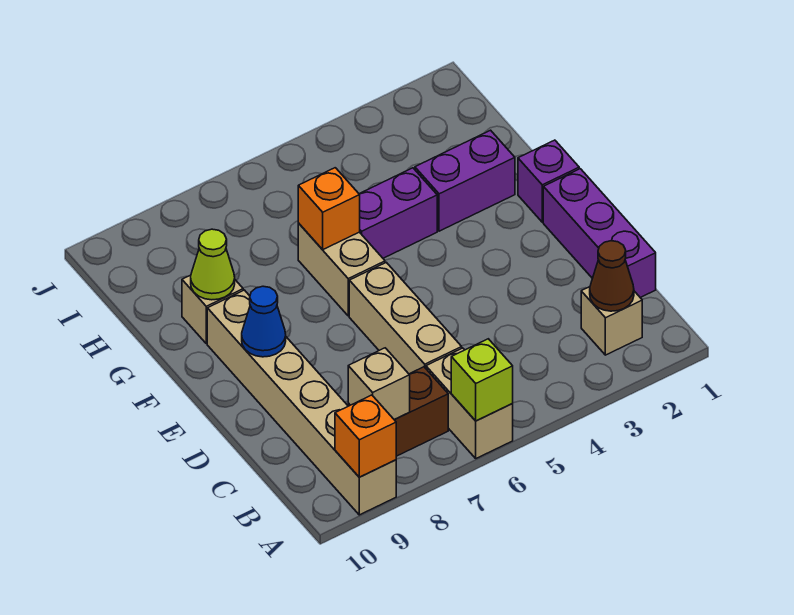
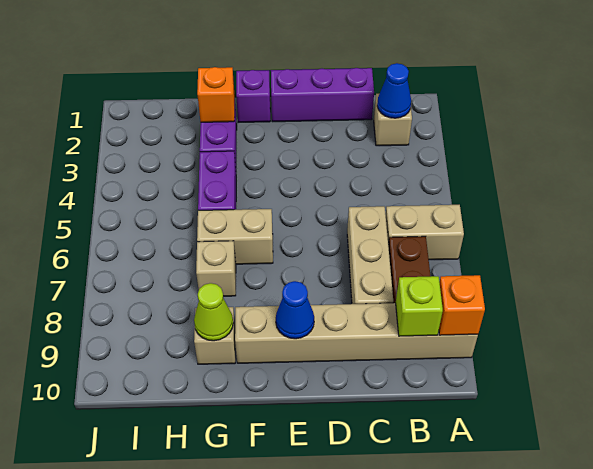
lime brick A6 level 2 -> lime brick B9 level 2
brown cone B2 level 2 -> blue cone B2 level 2
tan brick B8 level 2 -> tan brick G7 level 1
tan brick C6:E6 level 1 -> tan brick C6:C8 level 1
orange brick G6 level 2 -> orange brick G2 level 2

